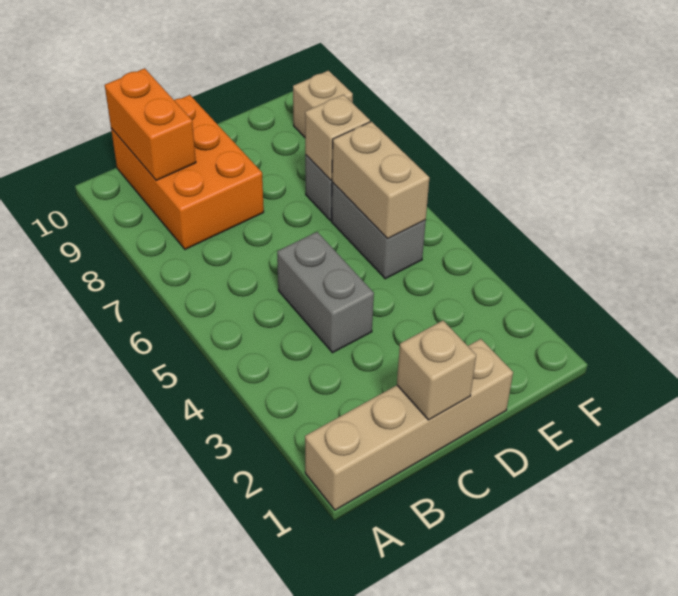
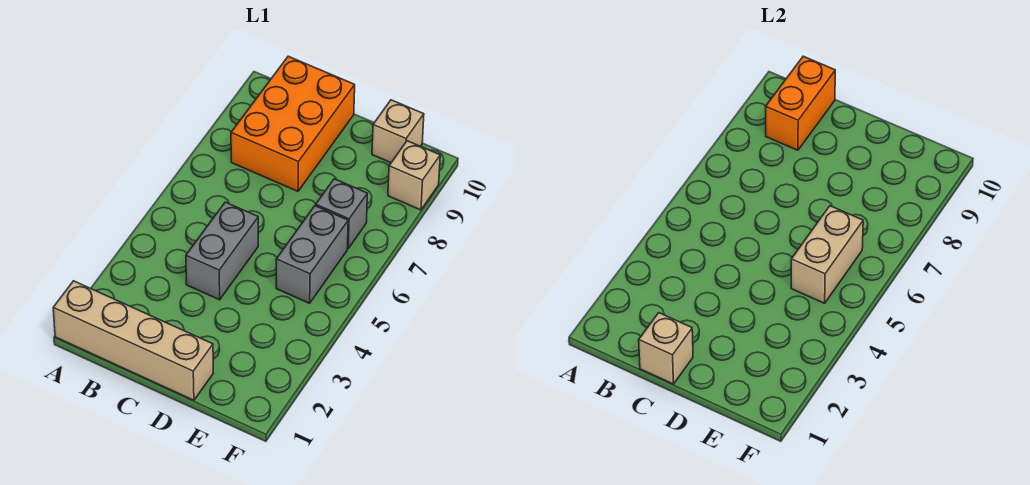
tan brick E7 level 2 -> tan brick E10 level 1

